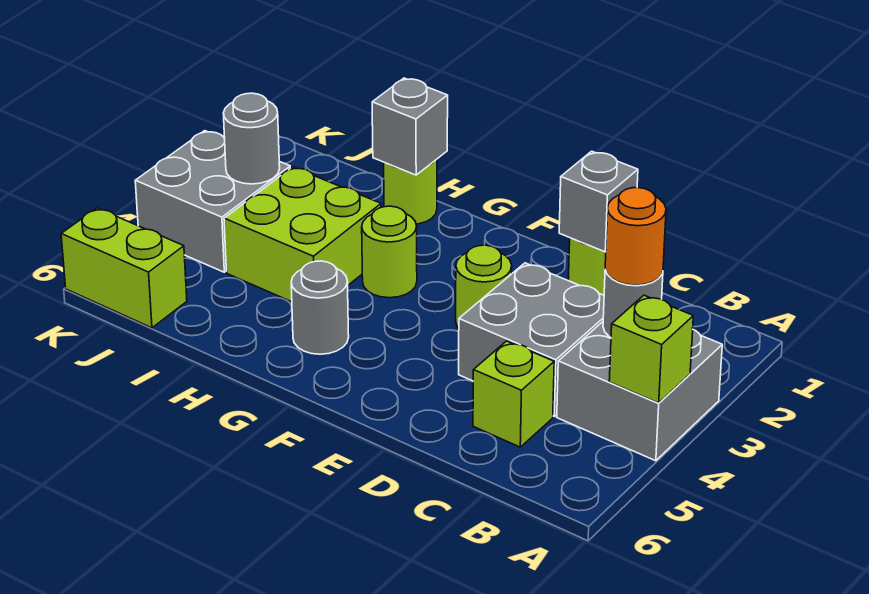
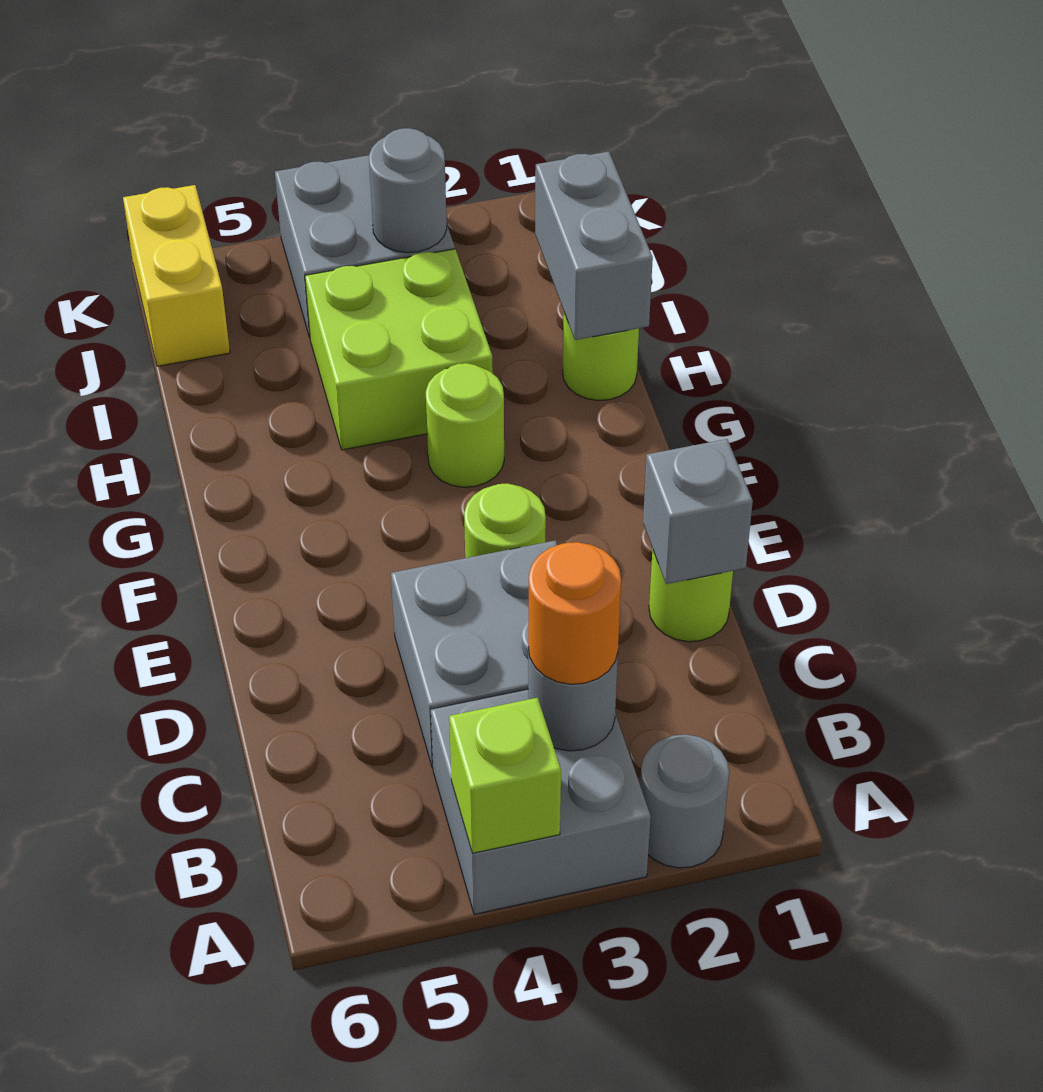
lime brick C5 level 1 -> none
grey round brick G5 level 1 -> grey round brick A2 level 1
grey brick H1 level 2 -> grey brick H1:I1 level 2
lime brick J6:K6 level 1 -> yellow brick J6:K6 level 1

